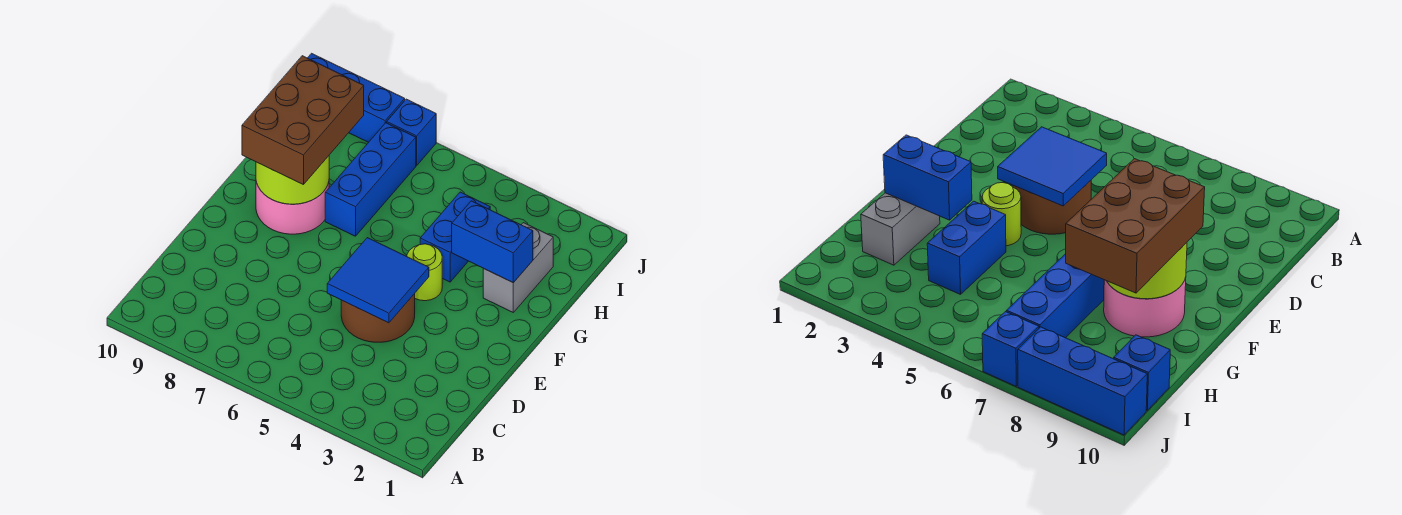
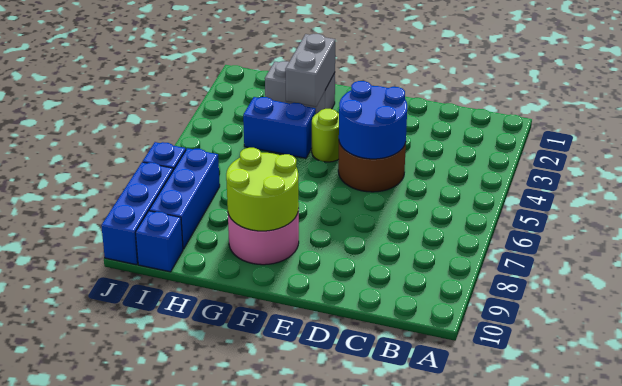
blue tile D4:E5 level 2 -> blue round brick D4:E5 level 2
brown brick F8:H9 level 3 -> none
blue brick G2:G3 level 2 -> grey brick G2:G3 level 2
blue brick G7:I7 level 1 -> blue brick I7:I9 level 1

